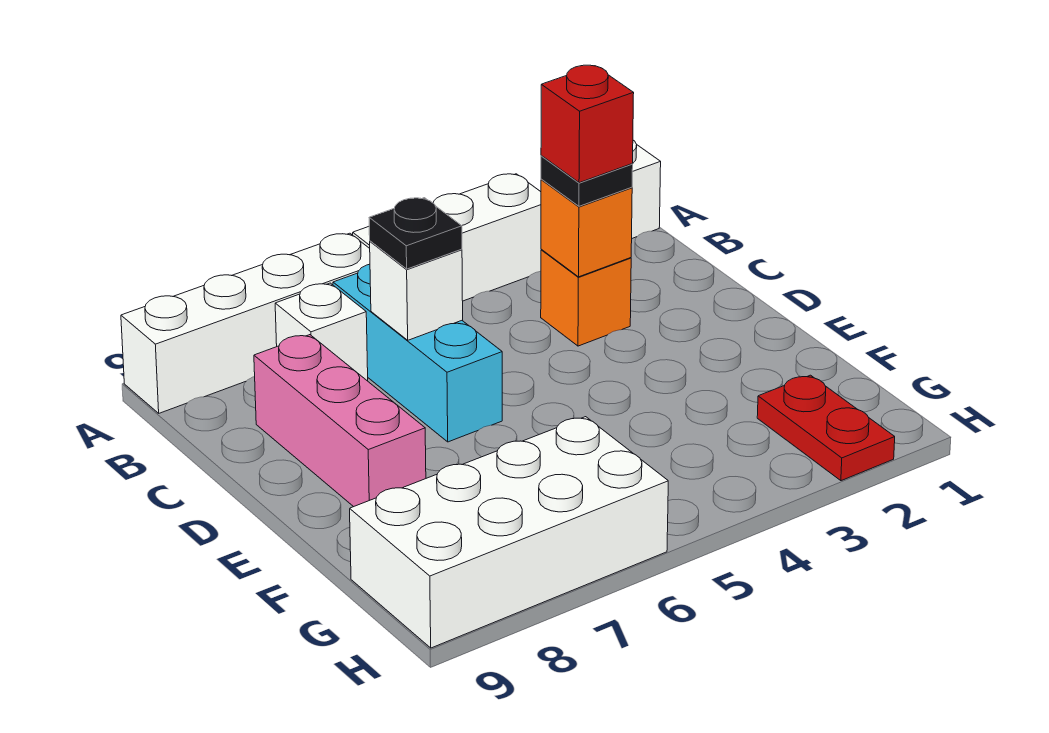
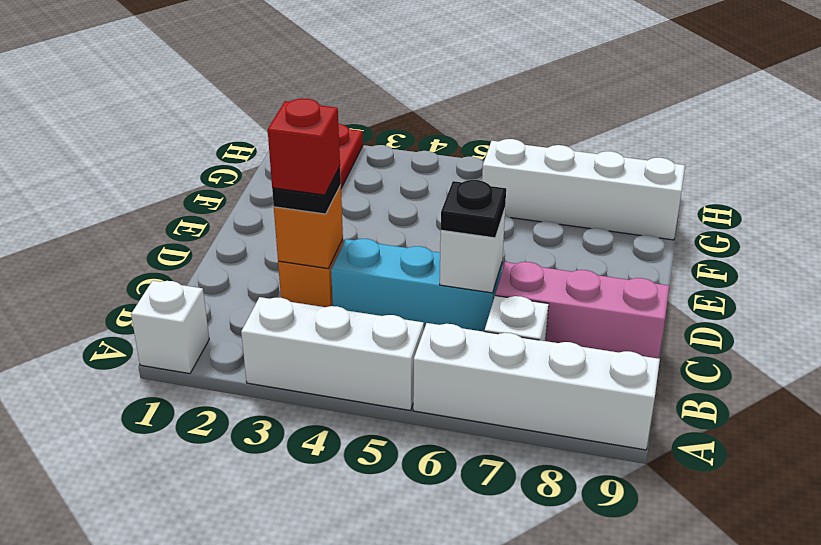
cyan brick B6:D6 level 1 -> cyan brick C4:C6 level 1
pink brick C8:E8 level 1 -> pink brick C7:C9 level 1
white brick G6:H9 level 1 -> white brick G6:G9 level 1

